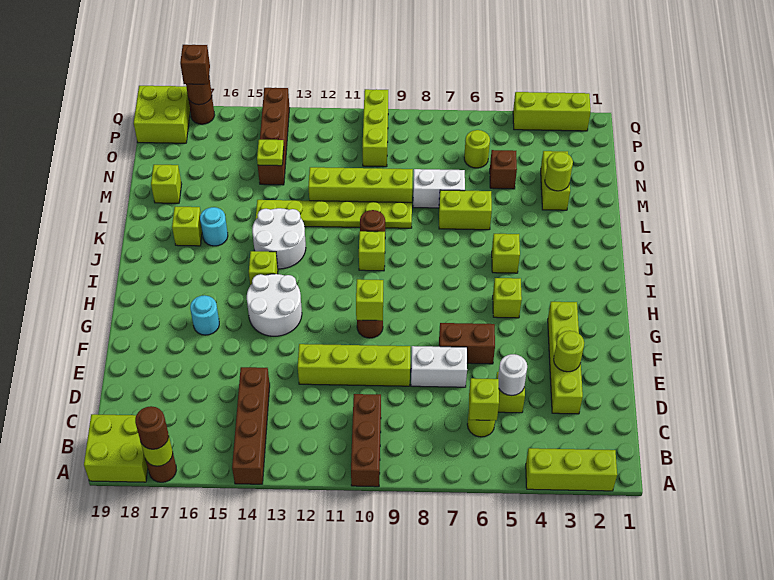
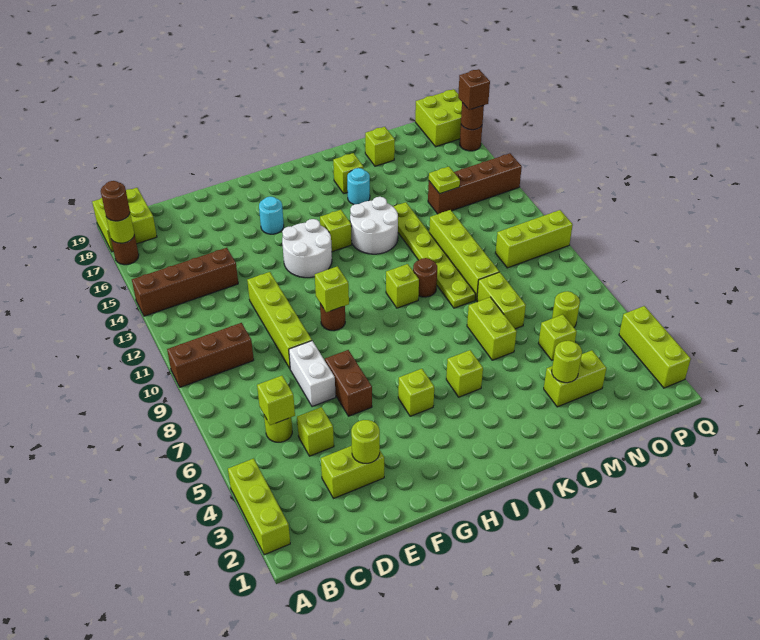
lime brick D3:G3 level 1 -> lime brick D3:E3 level 1
white round brick D5 level 2 -> none
white brick M7:M8 level 1 -> lime brick M7:M8 level 1
brown brick N5 level 1 -> lime brick N5 level 1

